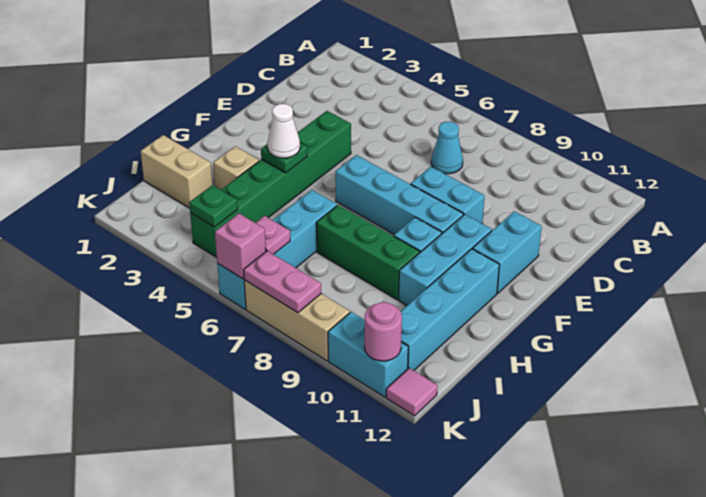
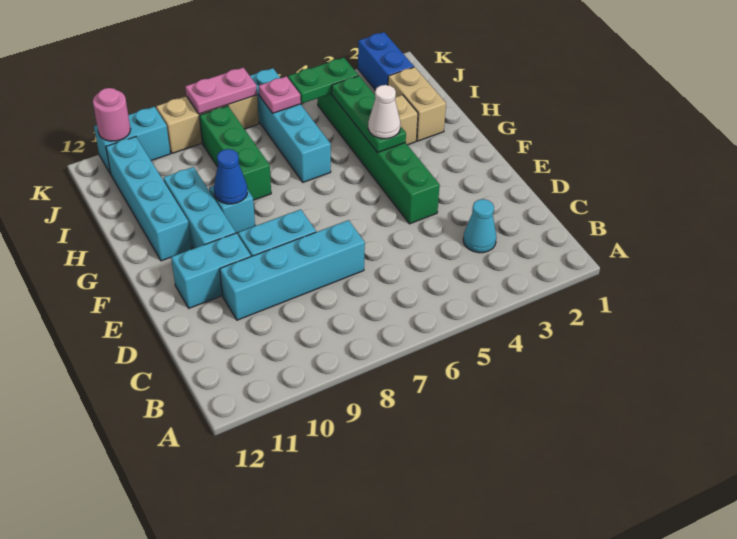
cyan cone C7 level 1 -> cyan cone C3 level 1
cyan brick E11:F11 level 1 -> cyan brick E10:E11 level 1
cyan brick F6:F9 level 1 -> cyan brick D7:D10 level 1
green plate G4 level 2 -> green plate G4:I4 level 2
none -> blue cone G9 level 2
green brick H7:H9 level 1 -> green brick H8:J8 level 1
tan brick I1:I2 level 1 -> tan brick H2:I2 level 1
none -> blue brick J2:K2 level 1
green plate J4 level 2 -> green plate J4:J5 level 2
pink brick K6 level 2 -> none
pink tile K12 level 1 -> none

